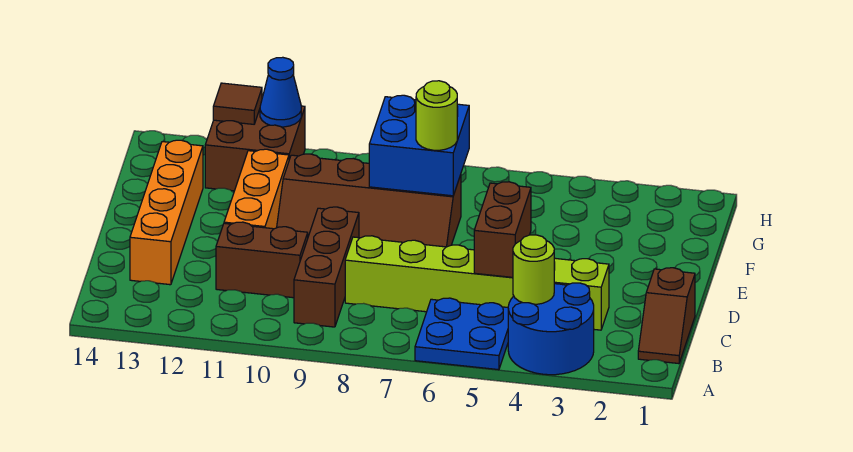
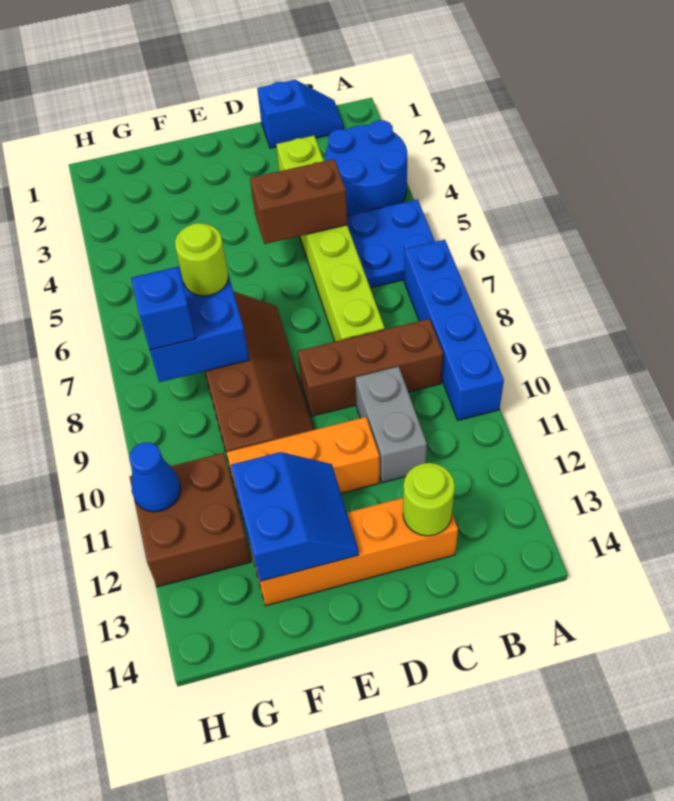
none -> blue brick A7:A10 level 1
brown slope B1:C1 level 1 top C -> blue slope B1:C1 level 1 top C
lime round brick B4 level 2 -> lime round brick C13 level 2
brown brick C10:C11 level 1 -> grey brick C10:C11 level 1
none -> blue slope E12:F13 level 2 top F
none -> blue brick G8 level 3
brown tile H12 level 2 -> none

